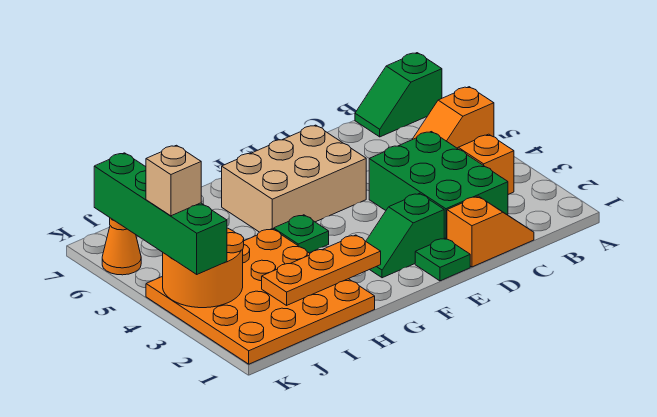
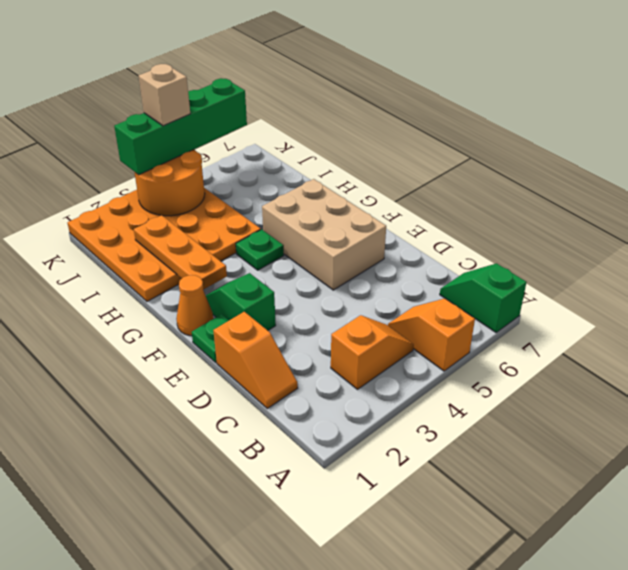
green brick C2:D4 level 1 -> none
orange cone K6 level 1 -> orange cone F1 level 1

